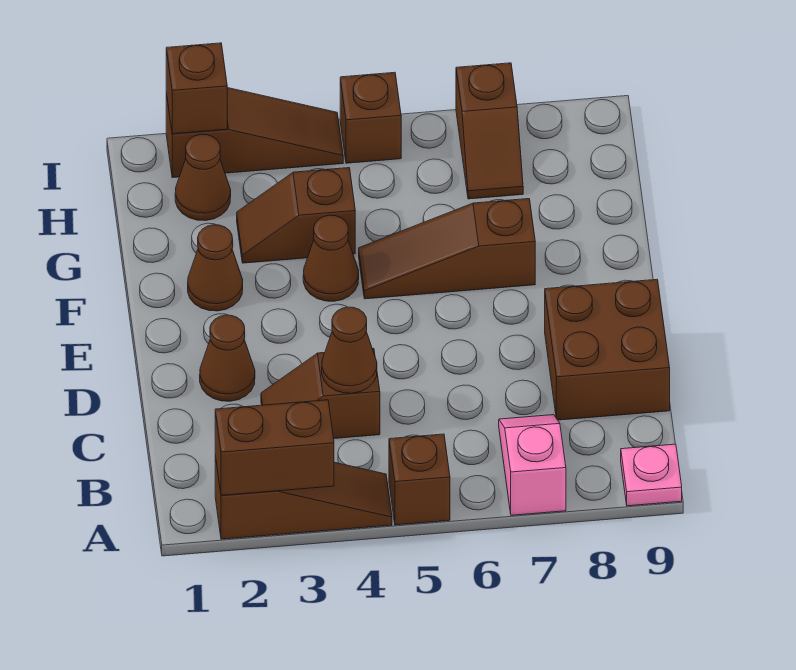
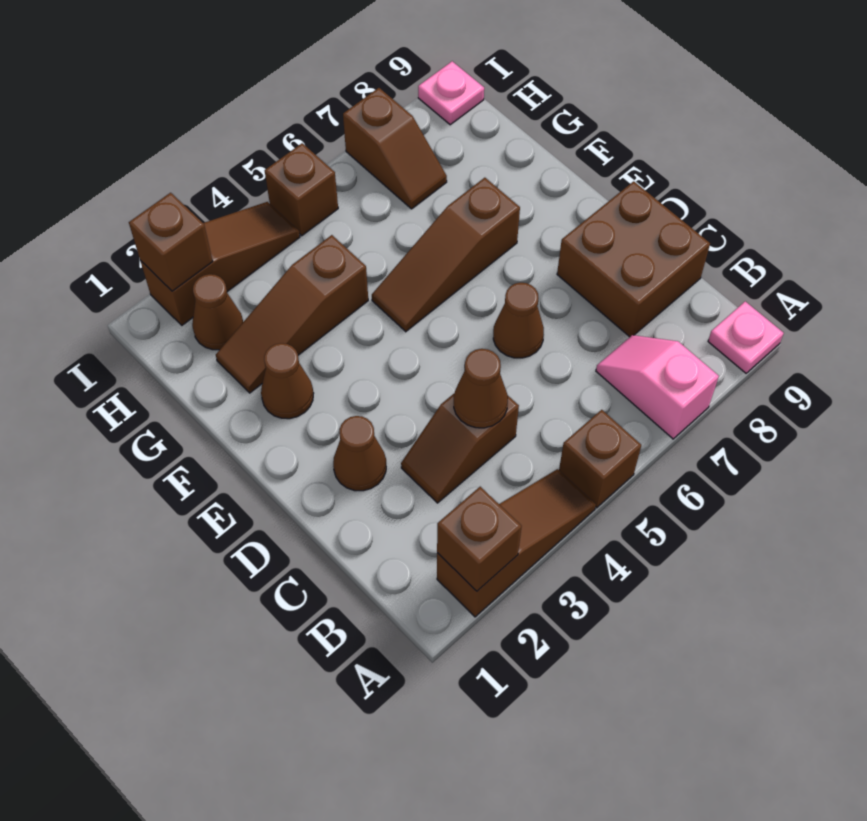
brown brick A2:A3 level 2 -> brown brick A2 level 2
brown cone F4 level 1 -> brown cone D6 level 1
brown slope G3:G4 level 1 top 4 -> brown slope G2:G4 level 1 top 4
none -> pink plate I9 level 1

